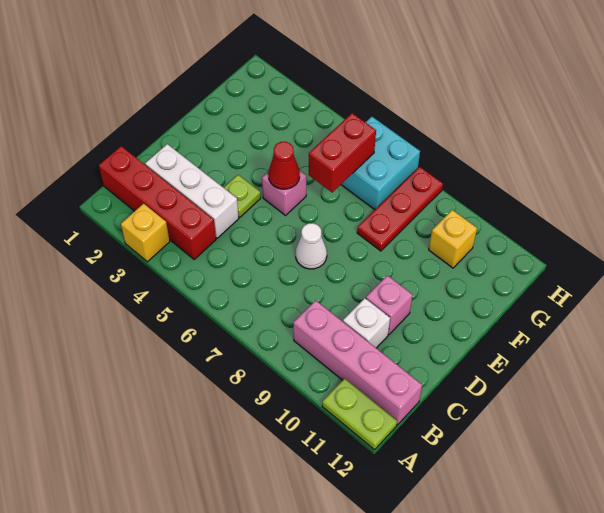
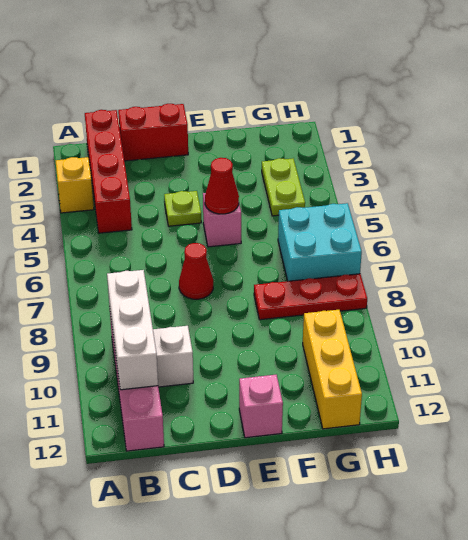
lime plate A11:A12 level 1 -> lime plate G3:G4 level 1
white brick C2:C4 level 1 -> white brick B9:B11 level 2
white cone D7 level 1 -> red cone D7 level 1
pink brick D10 level 1 -> pink brick E12 level 1
red brick F6:G6 level 2 -> red brick C1:D1 level 1
yellow brick G10 level 1 -> yellow brick G10:G12 level 1

